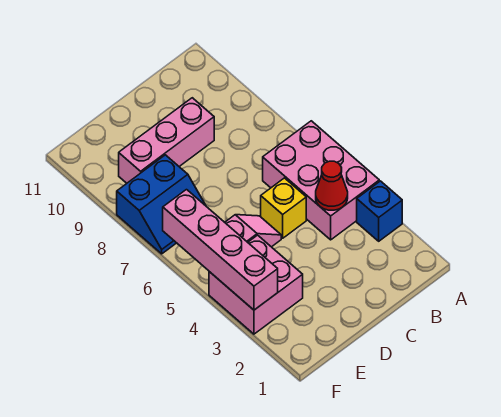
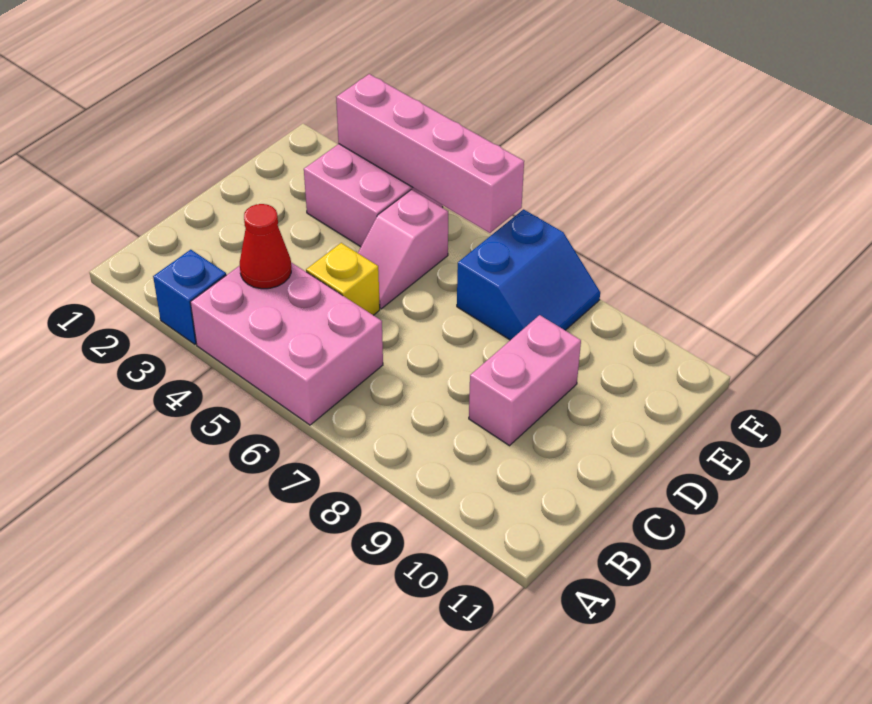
pink brick C9:E9 level 1 -> pink brick C9:D9 level 1
blue slope E7:F8 level 1 top 8 -> blue slope E7:F8 level 1 top 7

